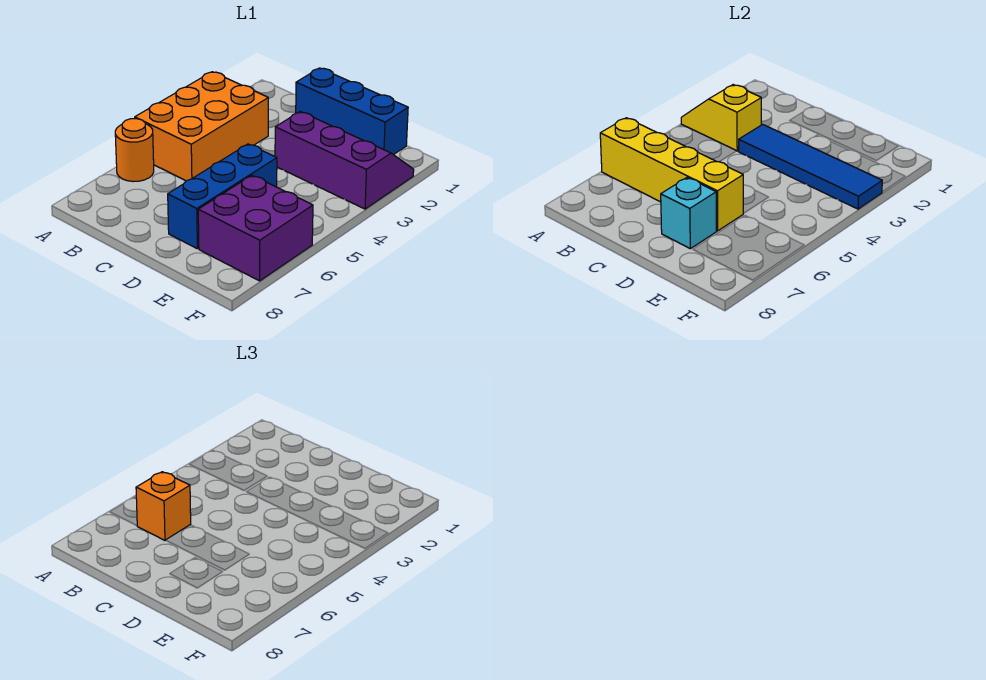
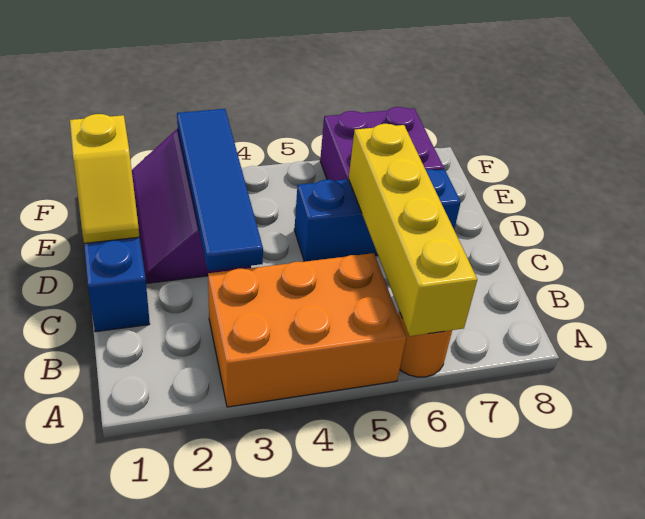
yellow slope A3:B3 level 2 top B -> yellow slope D1:E1 level 2 top E
orange brick B6 level 3 -> none
cyan brick D7 level 2 -> none

